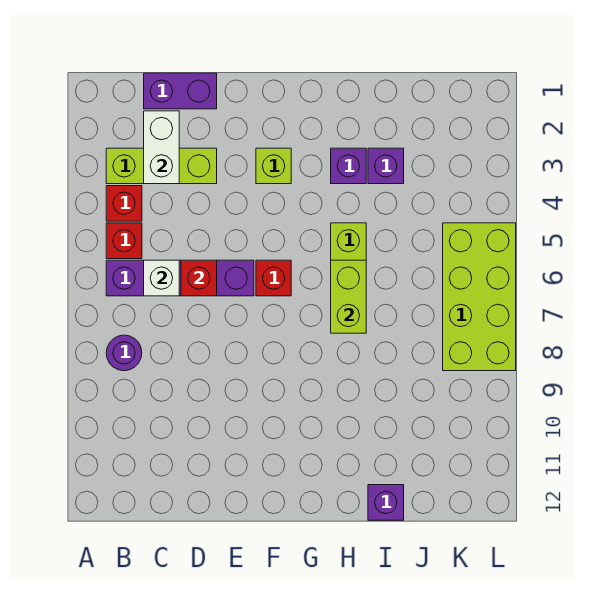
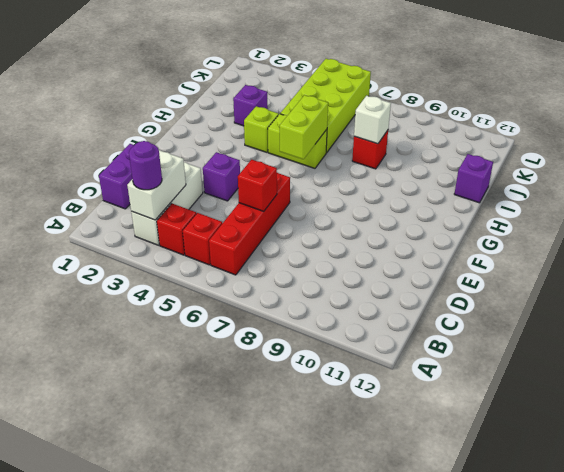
lime brick B3:D3 level 1 -> white brick B3:D3 level 1
purple brick B6:E6 level 1 -> red brick B6:E6 level 1
purple round brick B8 level 1 -> purple round brick B3 level 3
white brick C2:C3 level 2 -> white brick B3:C3 level 2
white brick C6 level 2 -> white brick I8 level 2
lime brick F3 level 1 -> lime brick H4 level 1
red brick F6 level 1 -> red brick I8 level 1
purple brick H3 level 1 -> purple brick E4 level 1
lime brick H6:H7 level 2 -> lime brick G6:H6 level 2
lime brick K5:L8 level 1 -> lime brick I5:L6 level 1

